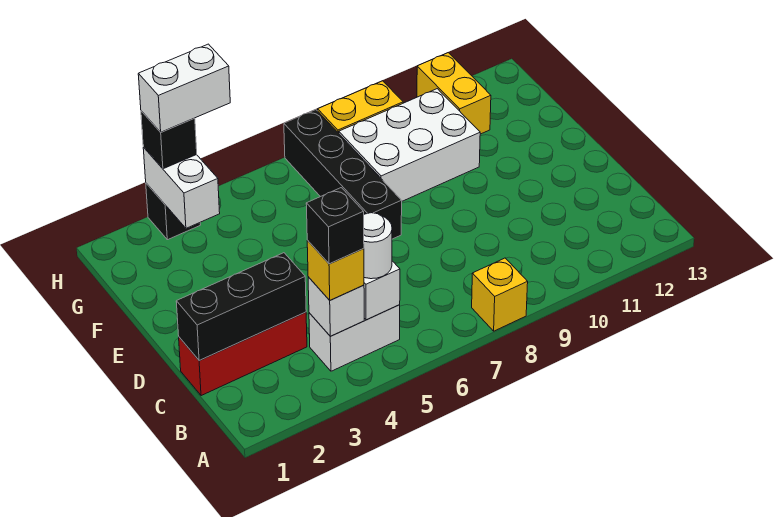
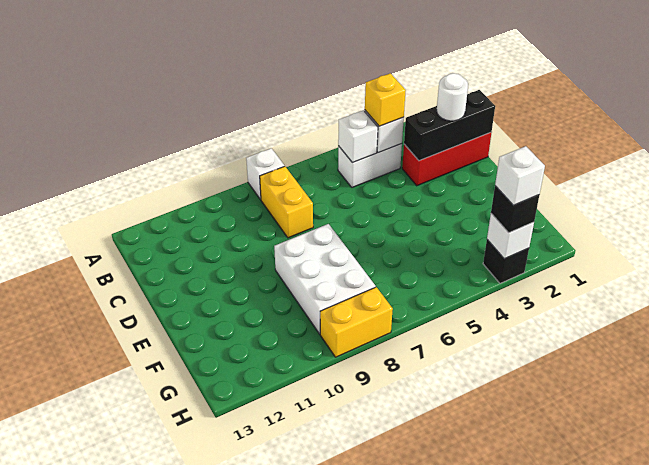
yellow brick A8 level 1 -> white brick A8 level 1
black brick B4 level 4 -> none
white round brick B5 level 3 -> white round brick C2 level 3
black brick E7:H7 level 1 -> none
white brick F8:G10 level 1 -> white brick E8:G9 level 1
white brick G3:H3 level 2 -> white brick H3 level 2
yellow brick G11:H11 level 1 -> yellow brick B8:C8 level 1
white brick H3:H4 level 4 -> white brick H3 level 4

